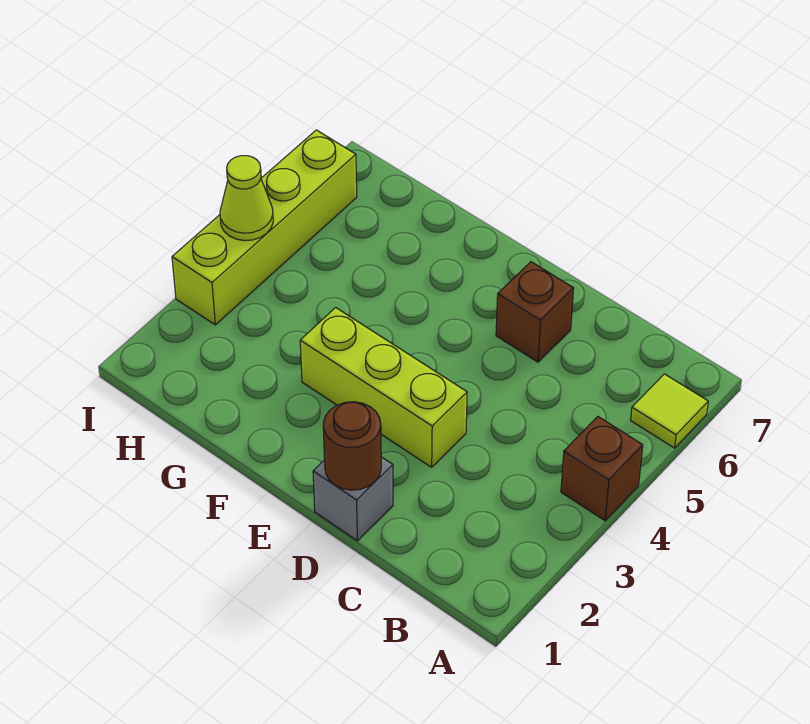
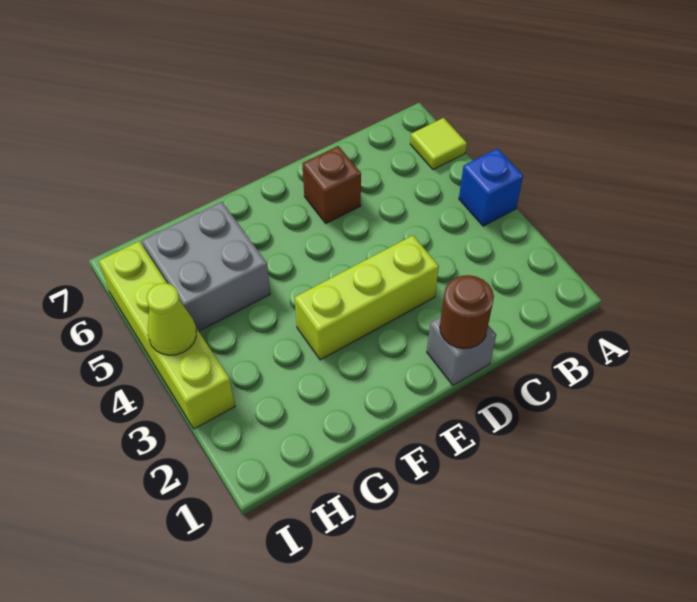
brown brick A4 level 1 -> blue brick A4 level 1
none -> grey brick G5:H6 level 1

